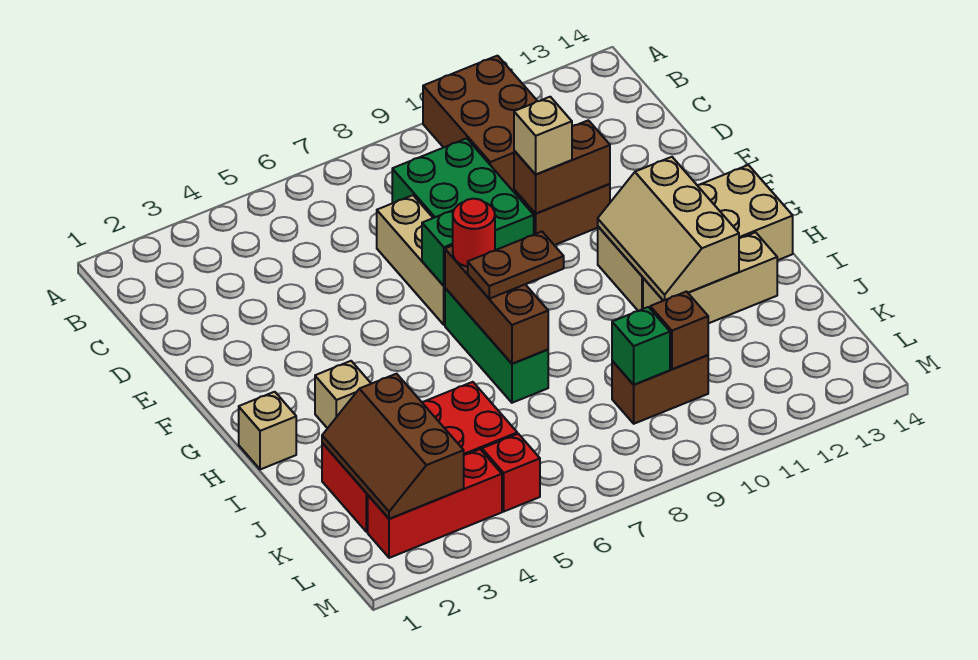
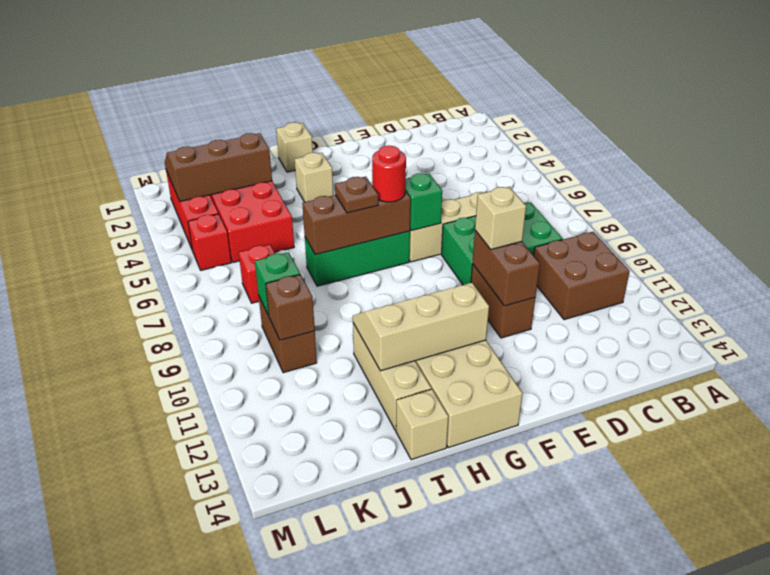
brown brick A10:C11 level 1 -> brown brick B10:C11 level 1
brown plate H7:H8 level 3 -> brown plate H7 level 3
none -> tan brick I14 level 1
none -> red brick K7 level 1

